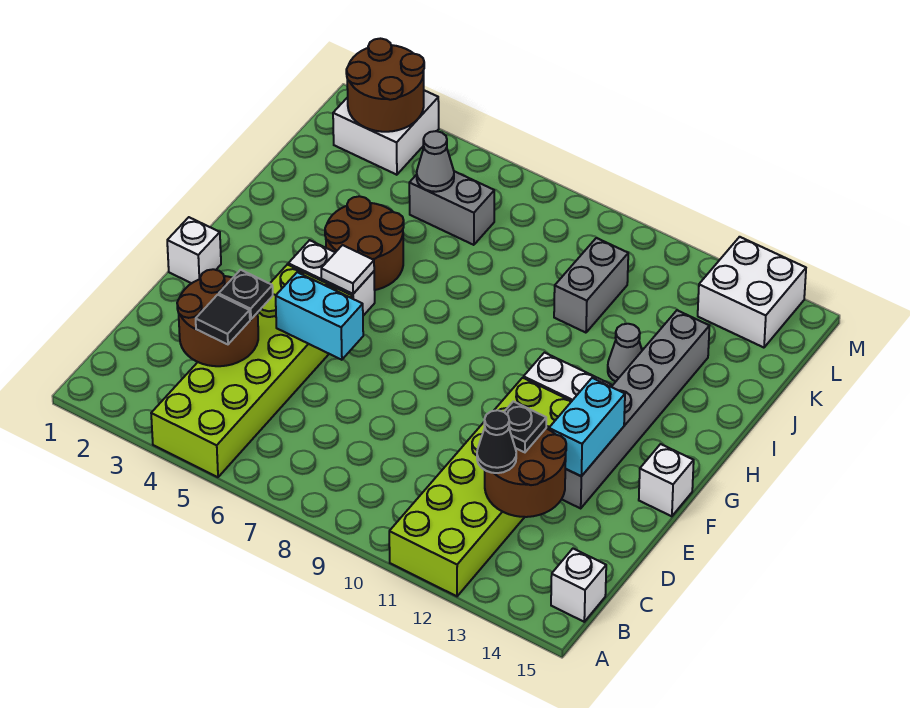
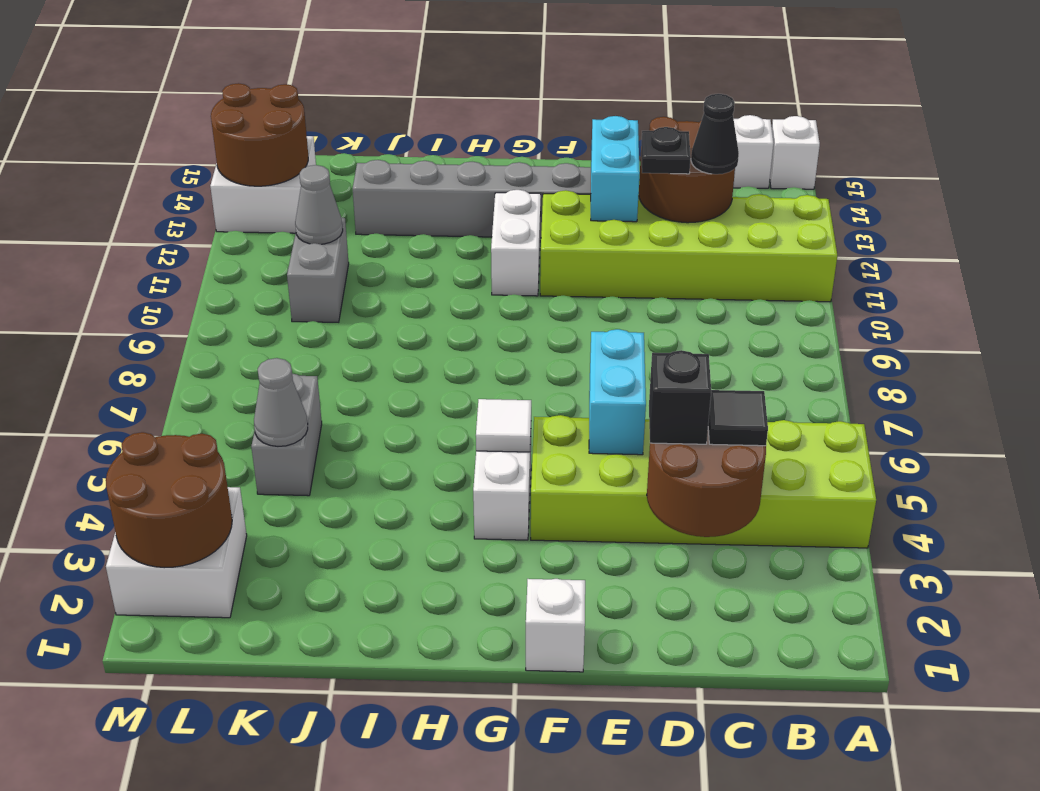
black plate D4 level 3 -> black brick D4 level 3
cyan brick E13:F13 level 2 -> cyan brick E12:E13 level 2
white brick F15 level 1 -> white brick A15 level 1
brown round brick H4:I5 level 1 -> brown round brick L13:M14 level 2
grey cone I12 level 1 -> grey cone K11 level 2
grey brick J10:K10 level 1 -> grey brick K10:K11 level 1

